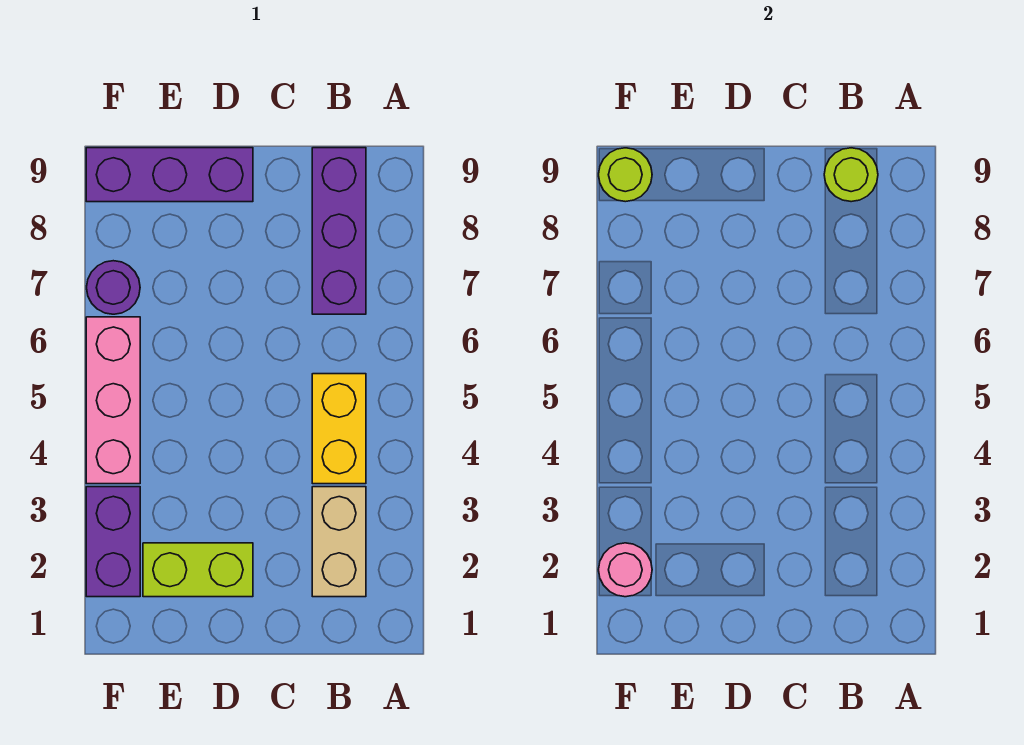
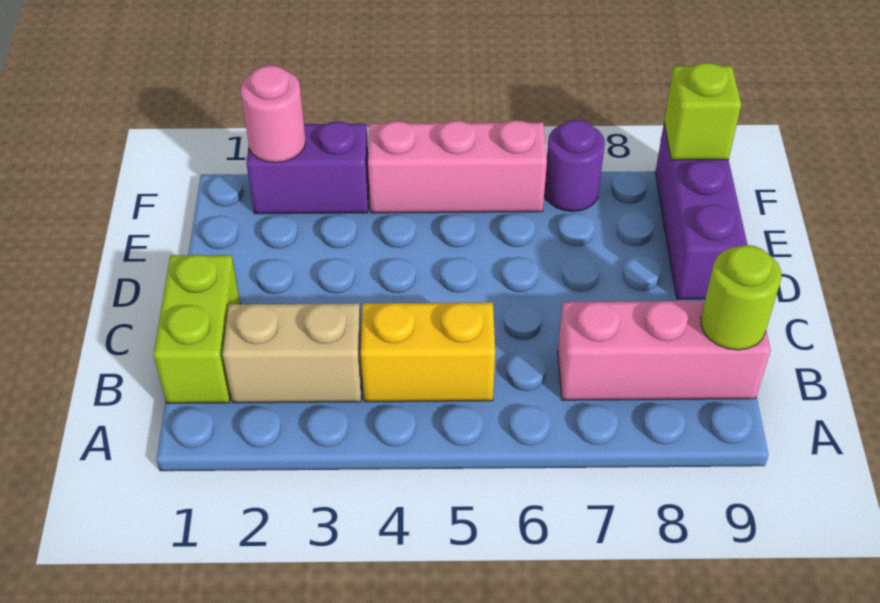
purple brick B7:B9 level 1 -> pink brick B7:B9 level 1
lime brick D2:E2 level 1 -> lime brick B1:C1 level 1
lime round brick F9 level 2 -> lime brick F9 level 2

